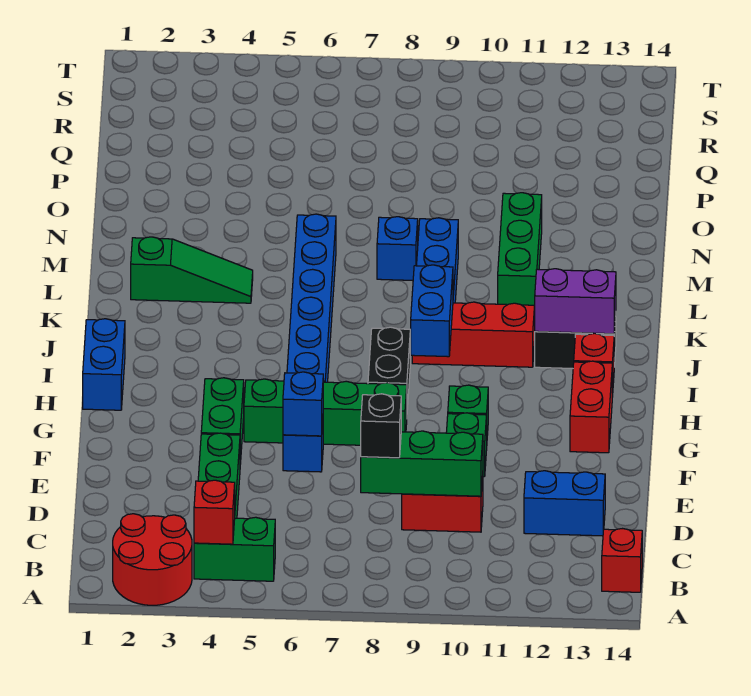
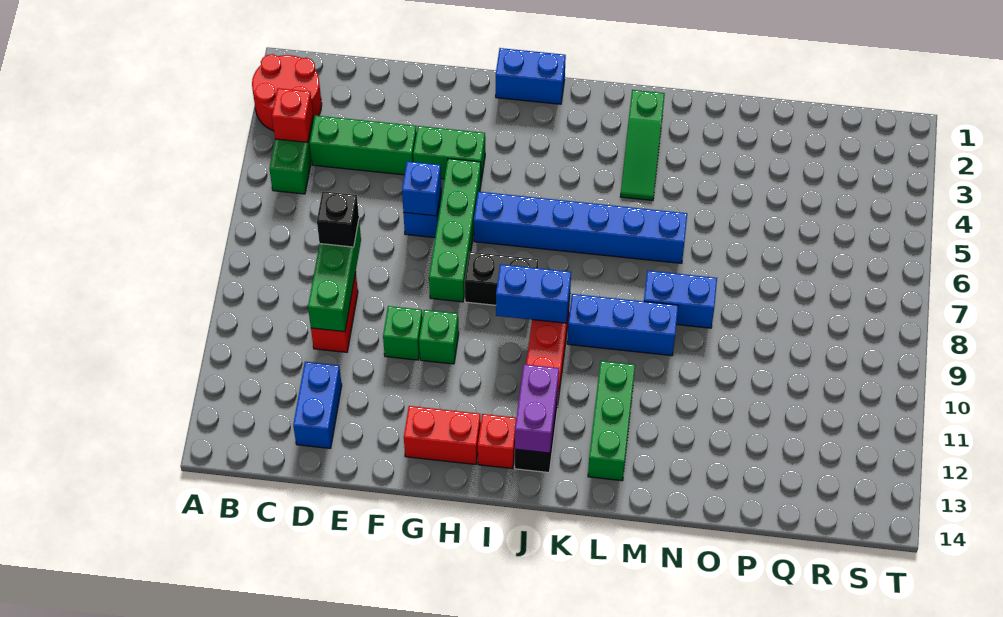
red brick B14 level 1 -> none
green brick L11:N11 level 1 -> green brick L11:L13 level 1
blue brick M8 level 1 -> blue brick M8:N8 level 1

